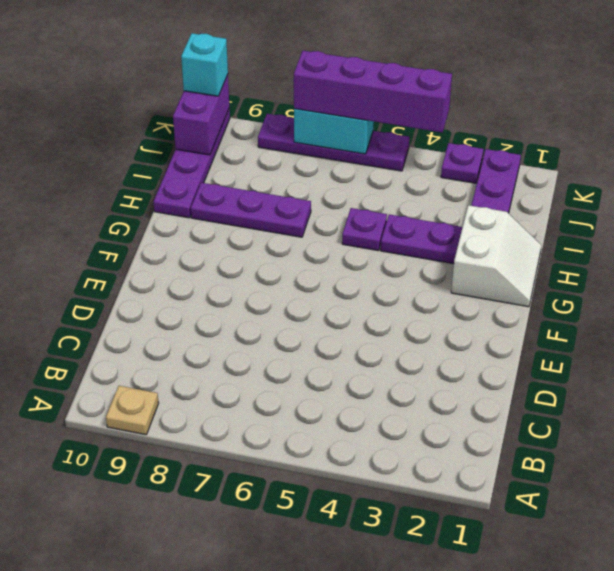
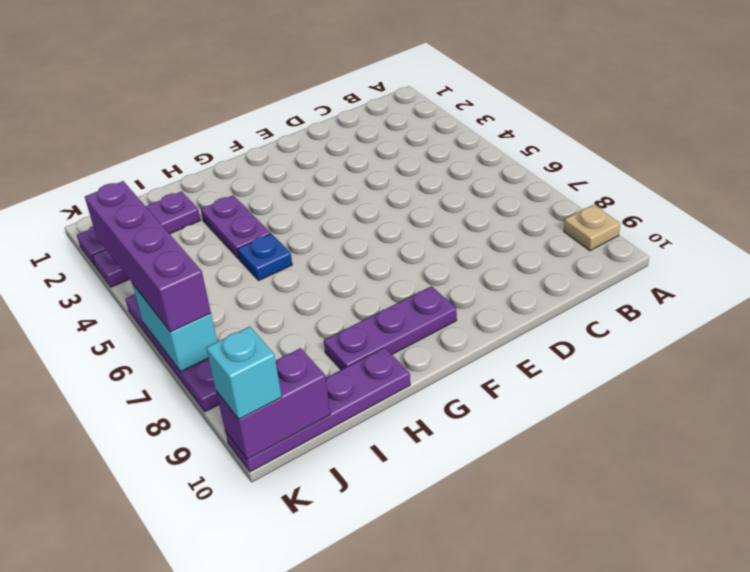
white slope G1:H2 level 1 top 2 -> none
purple plate H5 level 1 -> blue plate H5 level 1
purple plate H7:H9 level 1 -> purple plate F9:H9 level 1

